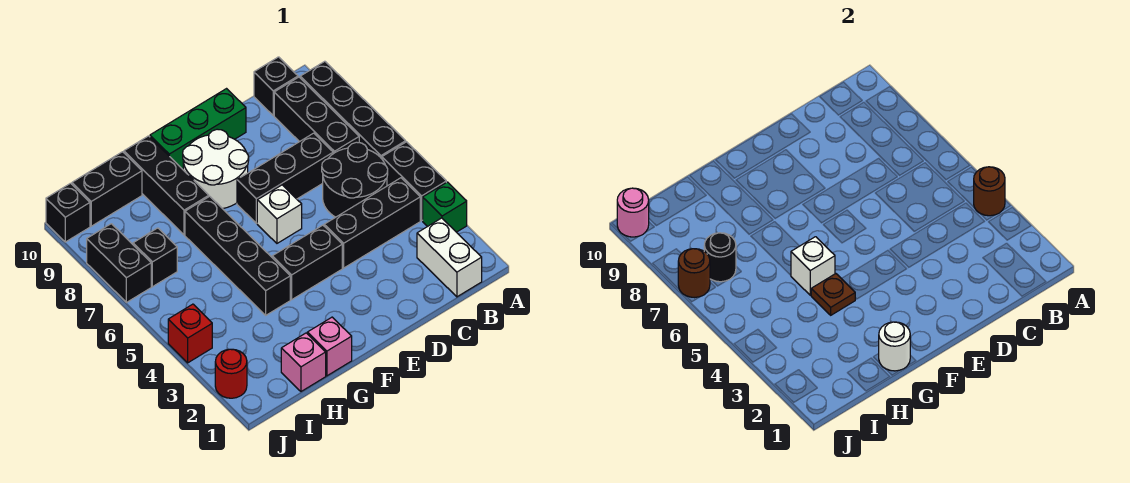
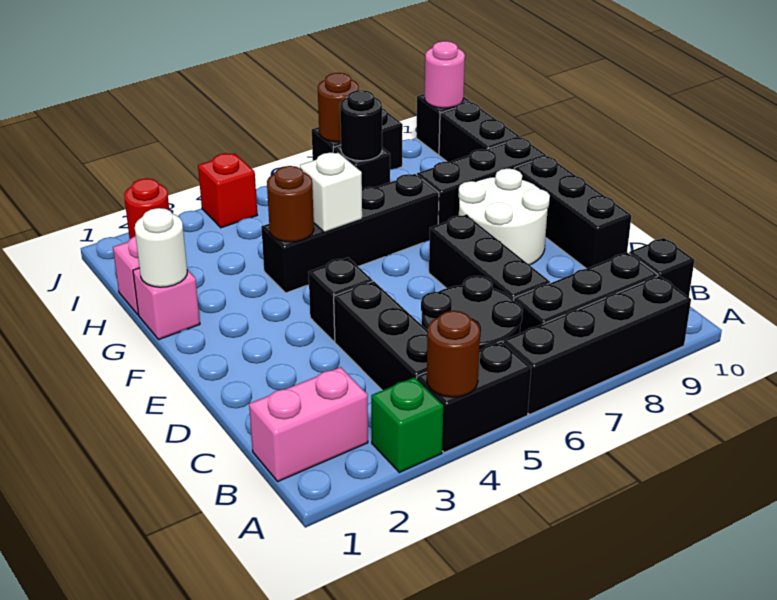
white brick B1:B2 level 1 -> pink brick B1:B2 level 1
green brick D10:F10 level 1 -> black brick D10:F10 level 1
black brick E4:F4 level 1 -> black brick E4 level 1
white brick E6 level 1 -> none
brown plate G4 level 2 -> brown round brick G4 level 2

